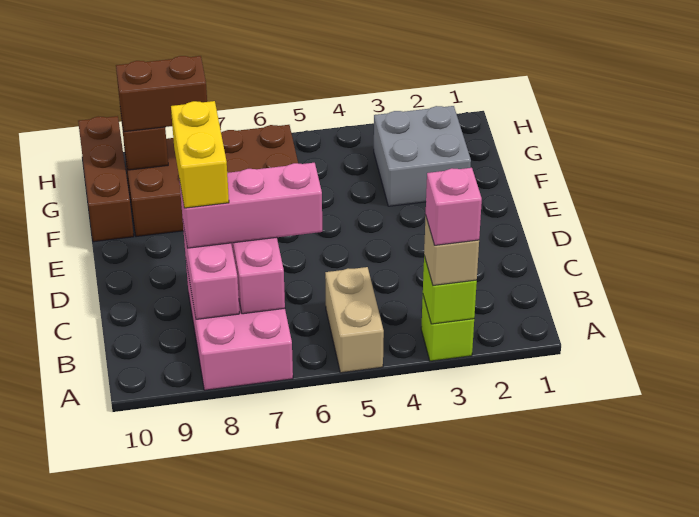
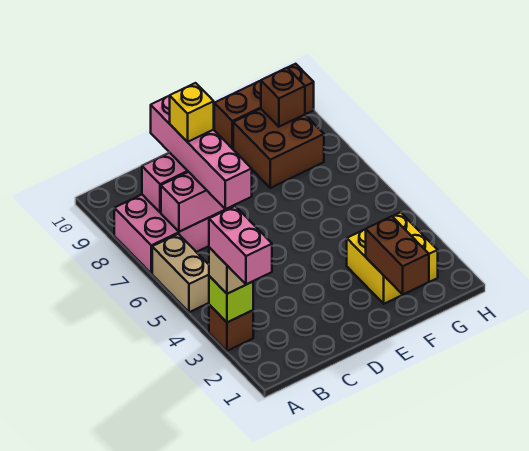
lime brick A3 level 1 -> brown brick A3 level 1
pink brick A3 level 4 -> pink brick A2:A3 level 4
tan brick A5:B5 level 1 -> tan brick A5:A6 level 1
pink brick C6:C8 level 3 -> pink brick C6:C9 level 3
yellow brick C8:D8 level 4 -> yellow brick C8 level 4
grey brick F2:G3 level 1 -> yellow brick F2:G3 level 1
brown brick F6:G9 level 1 -> brown brick F8:G9 level 1
brown brick G8:G9 level 3 -> brown brick F1:F2 level 2

